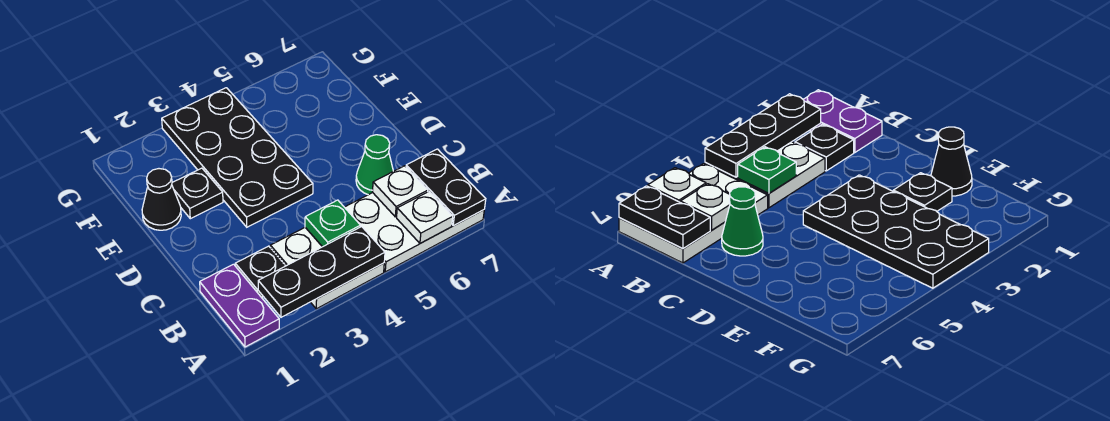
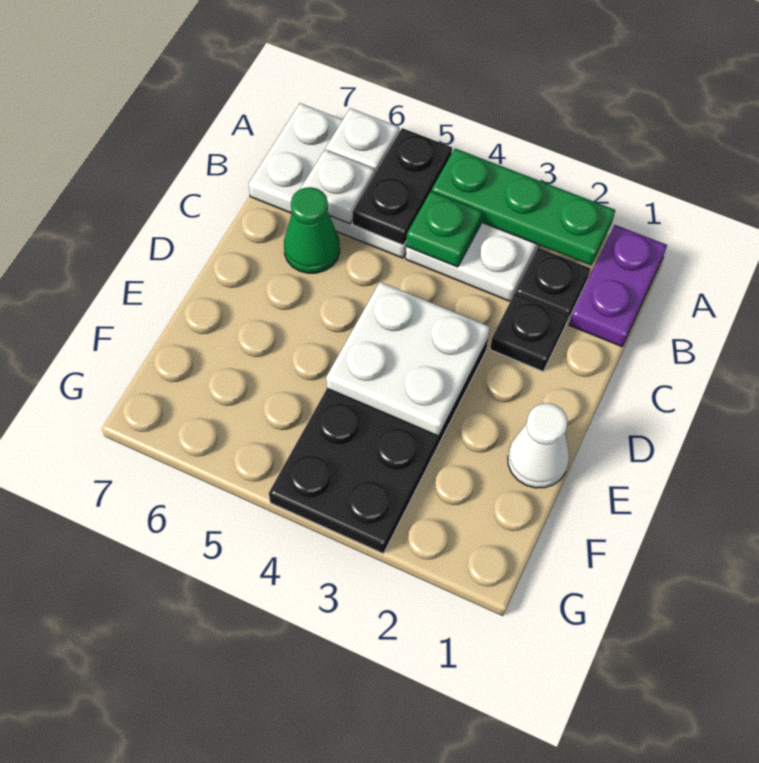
black plate A2:A4 level 2 -> green plate A2:A4 level 2
black plate A7:B7 level 2 -> black plate A5:B5 level 2
none -> white plate D3:E4 level 2
black cone E1 level 1 -> white cone E1 level 1
black plate E2 level 1 -> black plate C2 level 1

